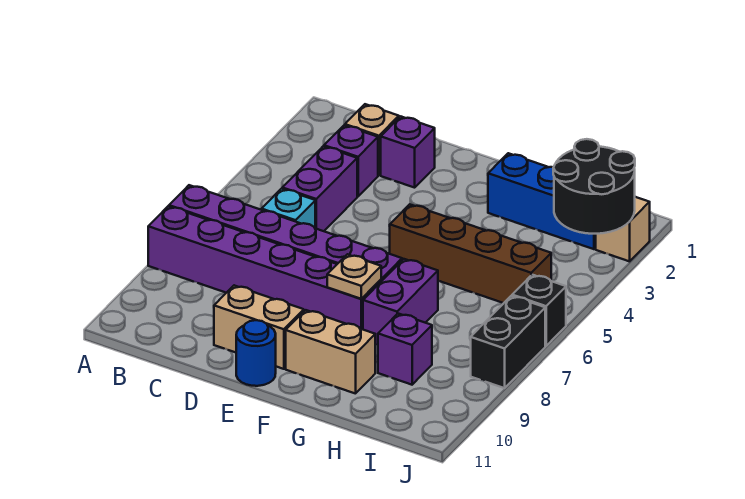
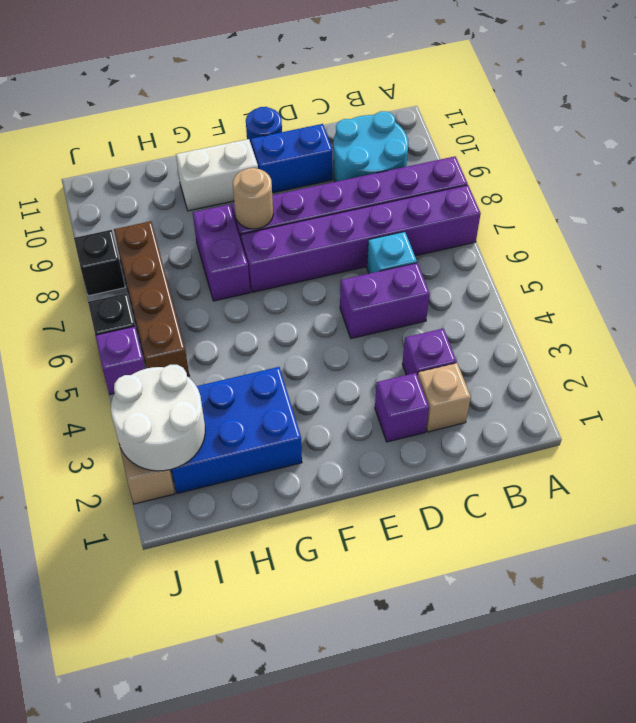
none -> cyan round brick B9:C10 level 1
purple brick C4:C5 level 1 -> purple brick C5:D5 level 1
tan brick D10:E10 level 1 -> blue brick D10:E10 level 1
brown brick F5:I5 level 1 -> brown brick I5:I8 level 1
tan plate F8 level 2 -> tan round brick F8 level 2
tan brick F10:G10 level 1 -> white brick F10:G10 level 1
blue brick G2:I2 level 1 -> blue brick G2:I3 level 1
purple brick H9 level 1 -> purple brick J5 level 1
black round brick I2:J3 level 2 -> white round brick I2:J3 level 2
black brick J7:J8 level 1 -> black brick J8 level 1

